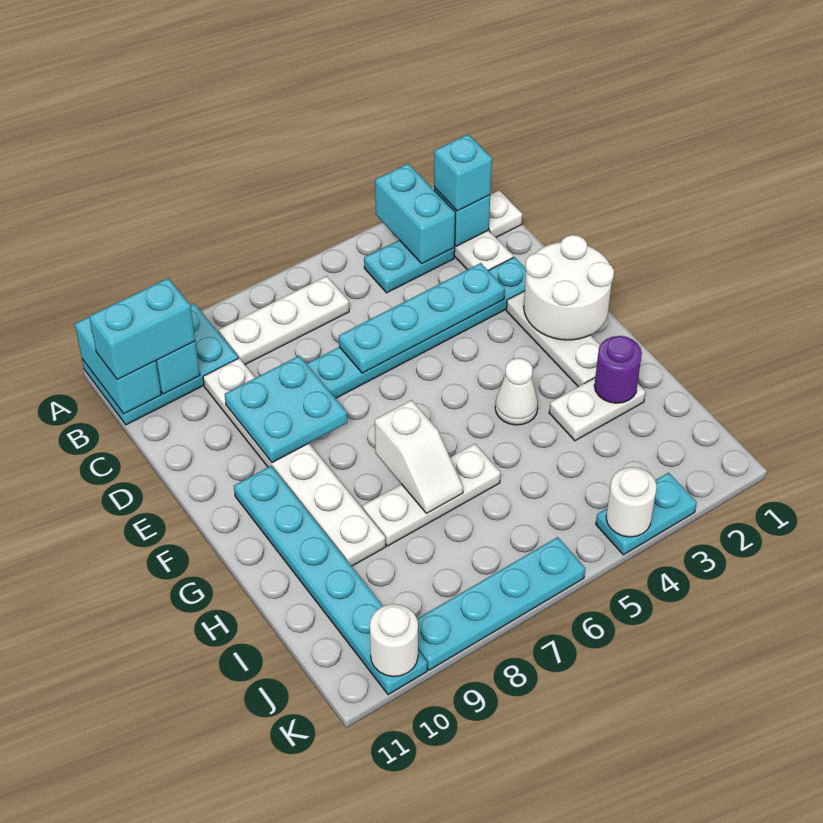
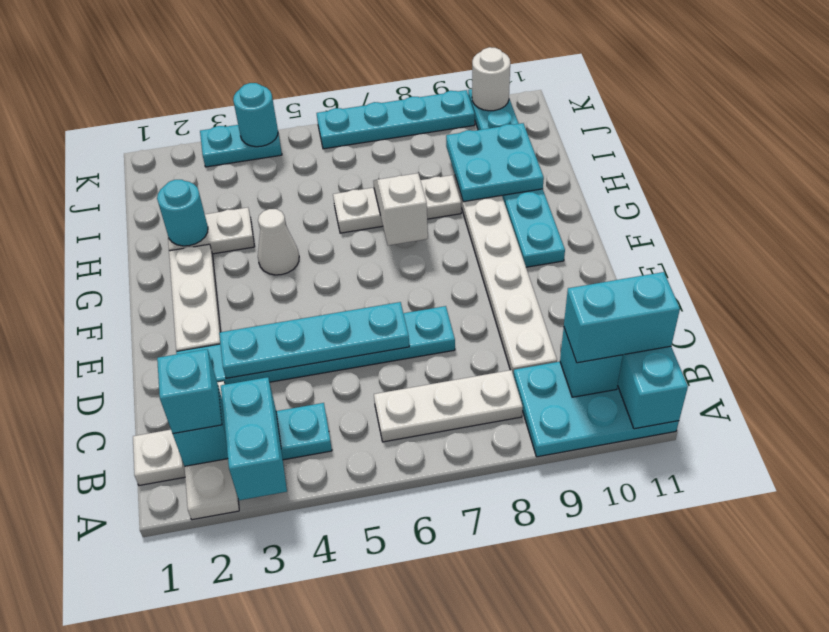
cyan plate D8:E9 level 2 -> cyan plate H9:I10 level 2
white round brick E1:F2 level 2 -> none
purple round brick H2 level 2 -> cyan round brick H2 level 2
white round brick K4 level 2 -> cyan round brick K4 level 2

